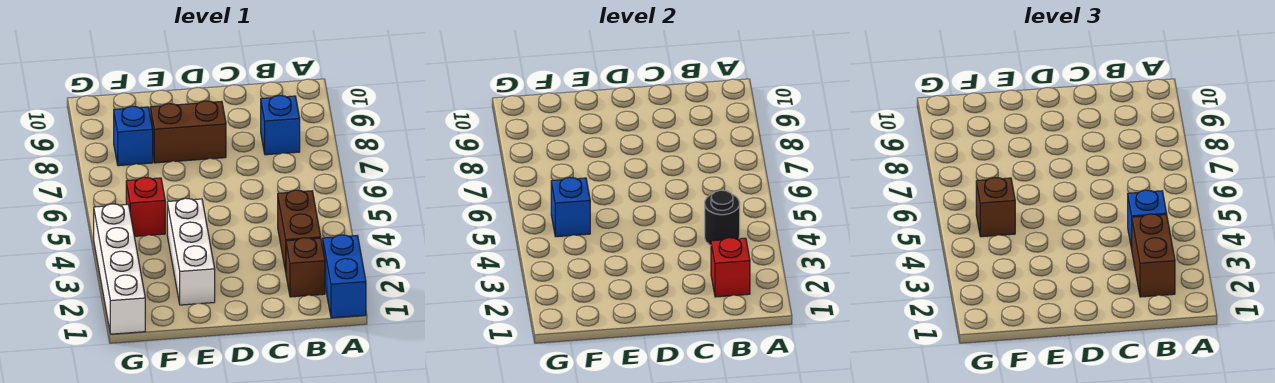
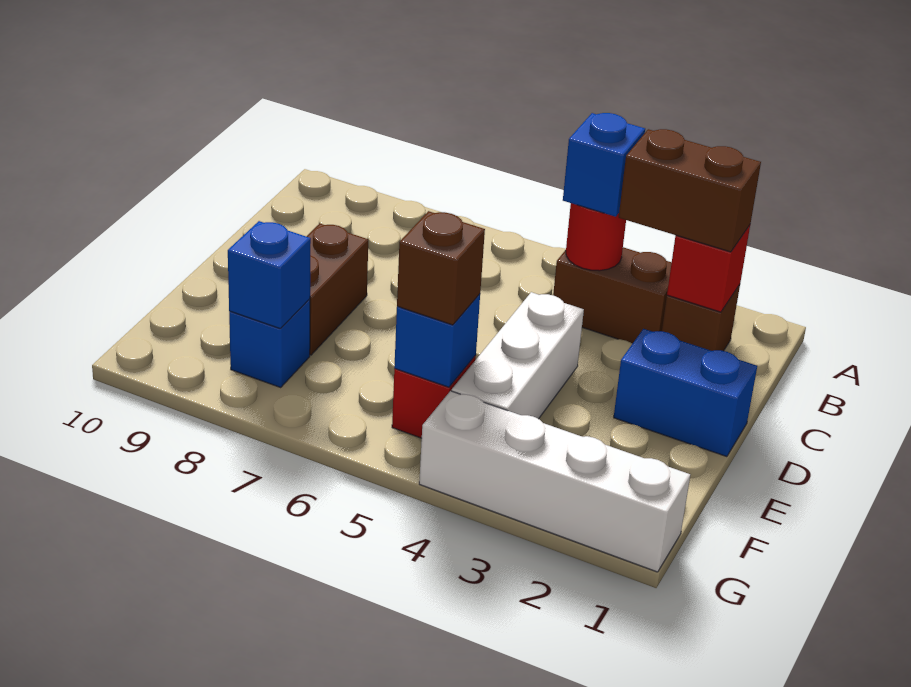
blue brick A1:A2 level 1 -> blue brick D1:D2 level 1
black round brick B4 level 2 -> red round brick B4 level 2
blue brick B8 level 1 -> blue brick F8 level 2
white brick E2:E4 level 1 -> white brick D4:F4 level 1

